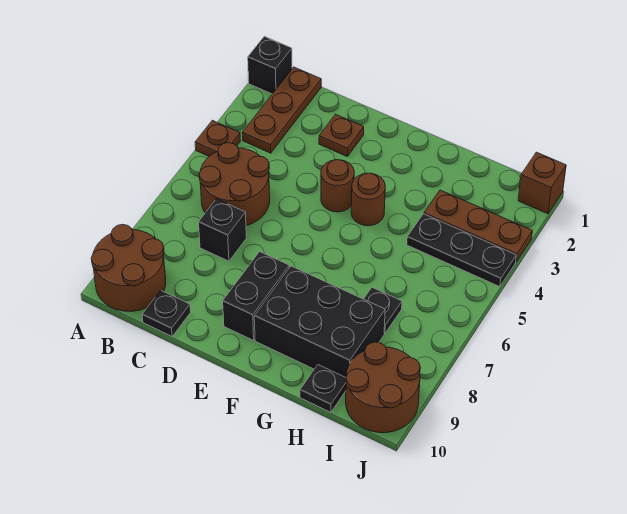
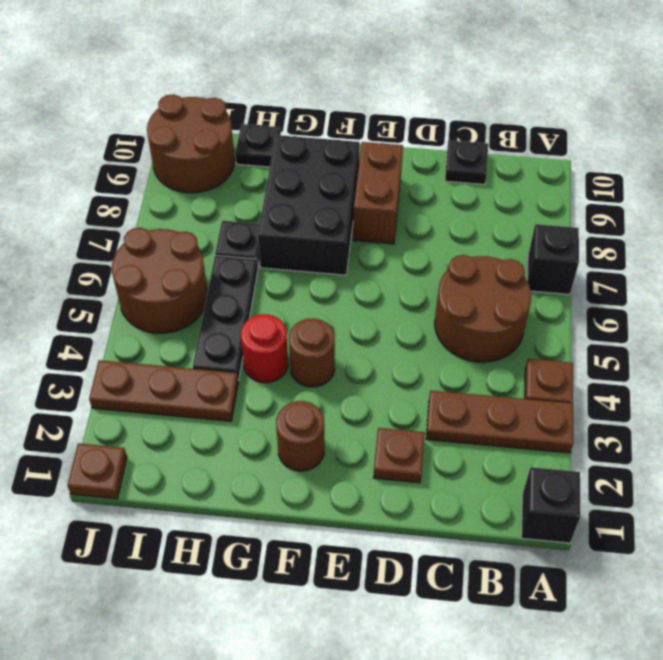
brown round brick A9:B10 level 1 -> brown round brick I5:J6 level 1
brown plate B1:B3 level 1 -> brown plate A3:C3 level 1
black brick C7 level 1 -> black brick A7 level 1
brown round brick E4 level 1 -> brown round brick F2 level 1
black brick E8:E9 level 1 -> brown brick E8:E9 level 1
black brick F8:H9 level 1 -> black brick F7:G9 level 1
none -> red round brick G4 level 1
black plate H4:J4 level 1 -> black plate H4:H6 level 1
brown brick J1 level 1 -> brown plate J1 level 1

